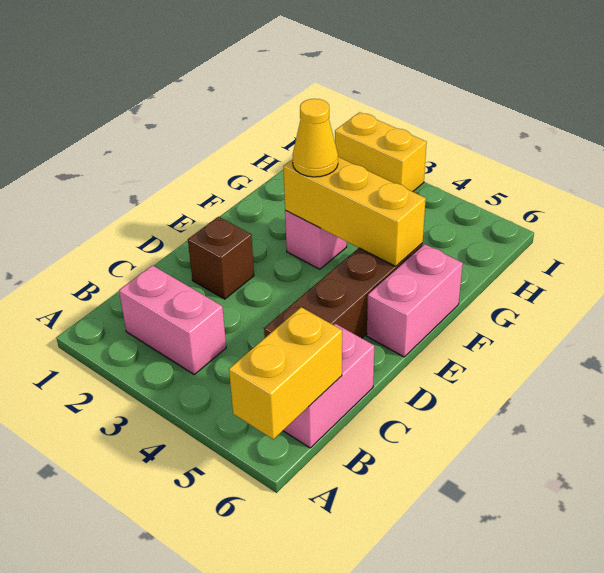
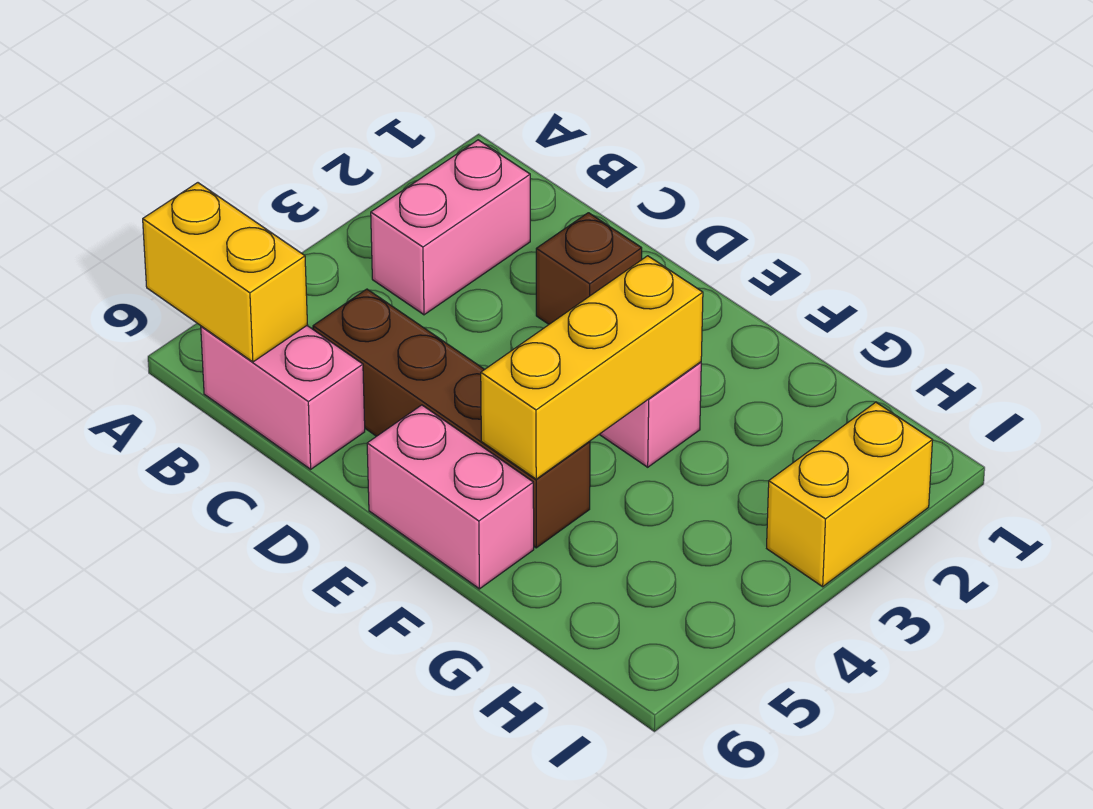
yellow cone F3 level 3 -> none

